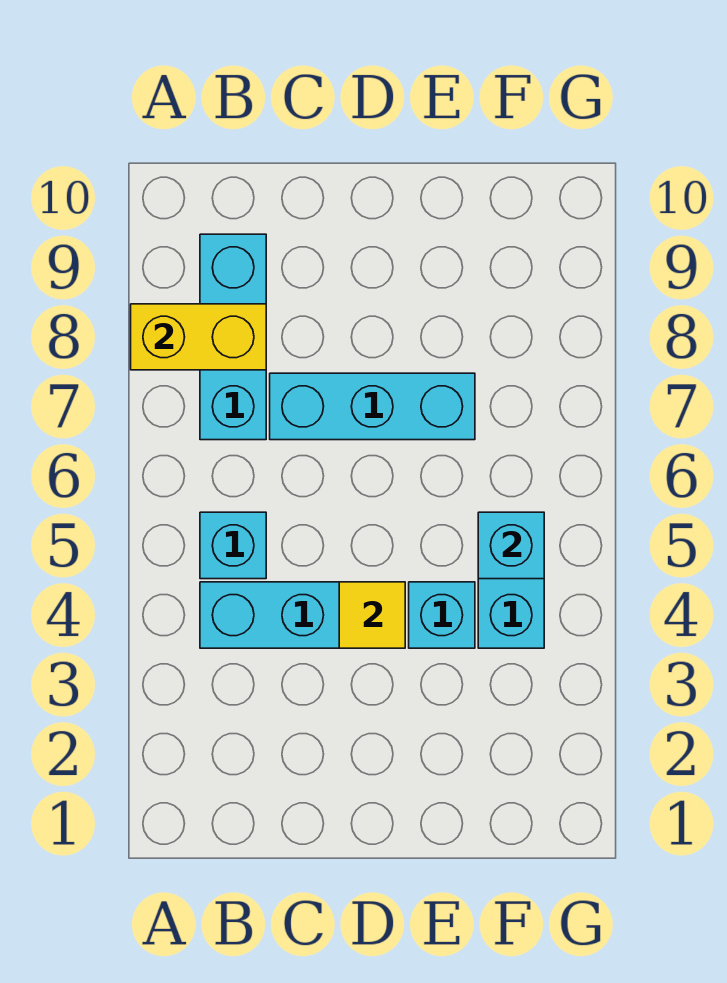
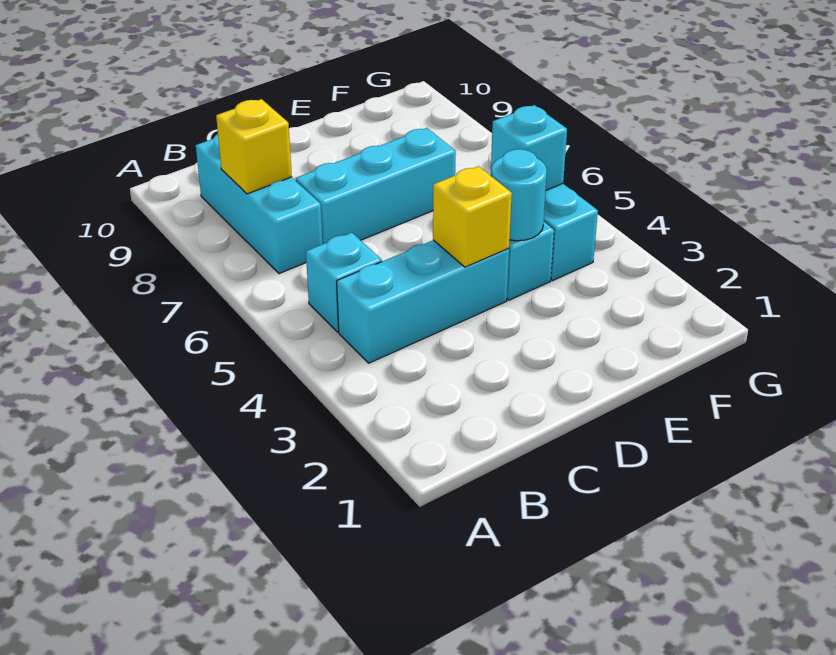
yellow brick A8:B8 level 2 -> yellow brick B8 level 2
yellow tile D4 level 2 -> yellow brick D4 level 2
none -> cyan round brick E4 level 2

